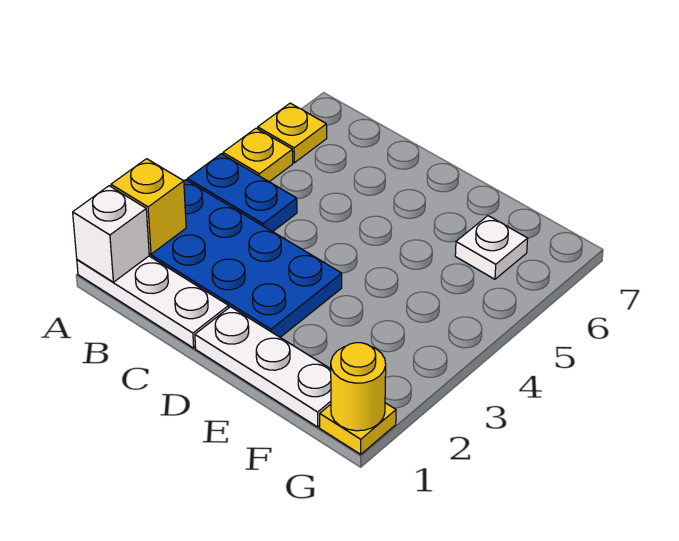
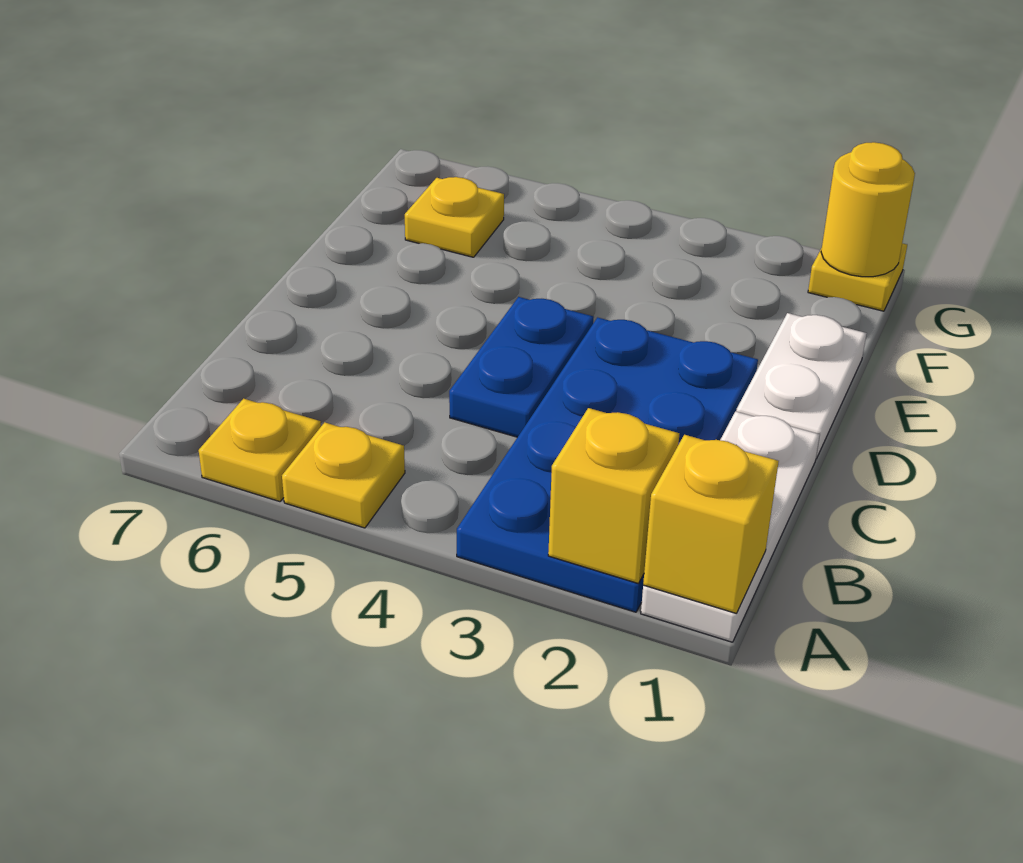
white brick A1 level 2 -> yellow brick A1 level 2
blue plate A4:B4 level 1 -> blue plate C4:D4 level 1
white plate D1:F1 level 1 -> white plate D1:E1 level 1
white plate F6 level 1 -> yellow plate F6 level 1

